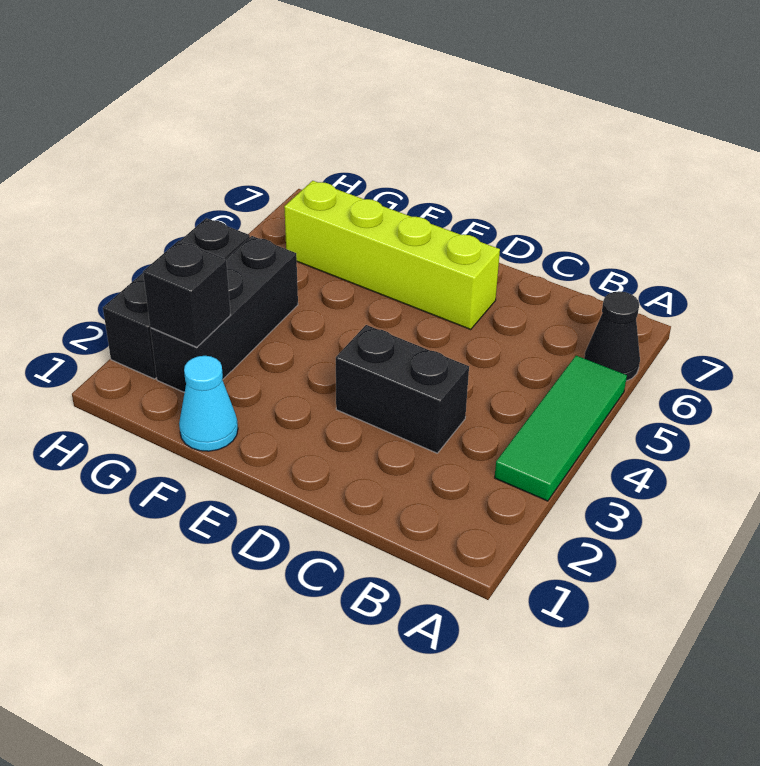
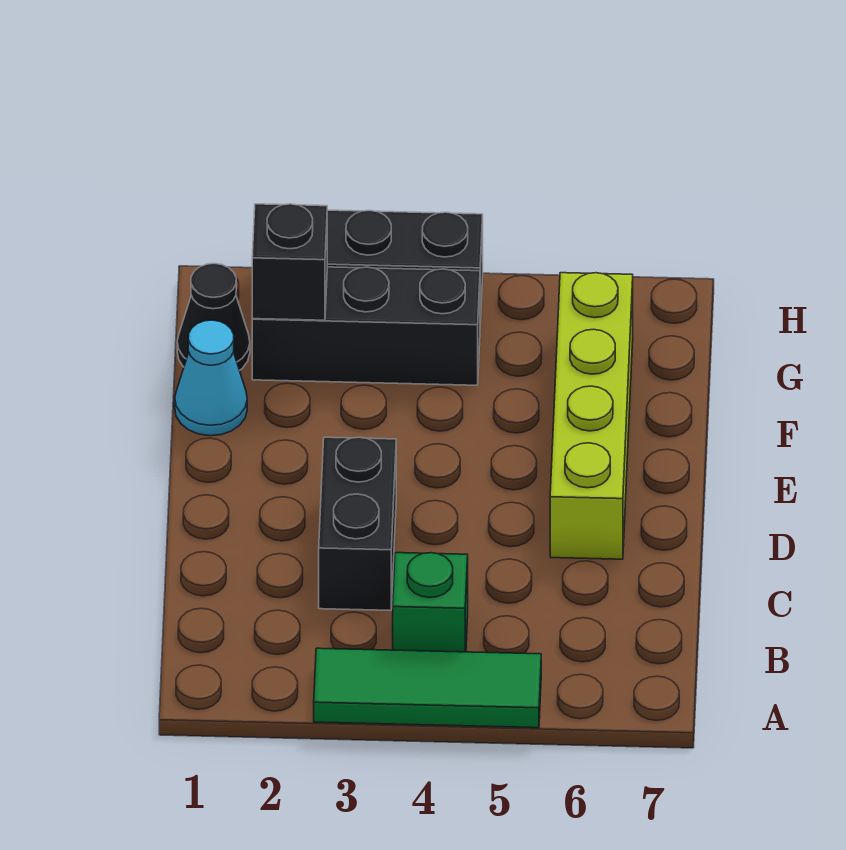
black cone A6 level 1 -> black cone G1 level 1
none -> green brick B4 level 1

